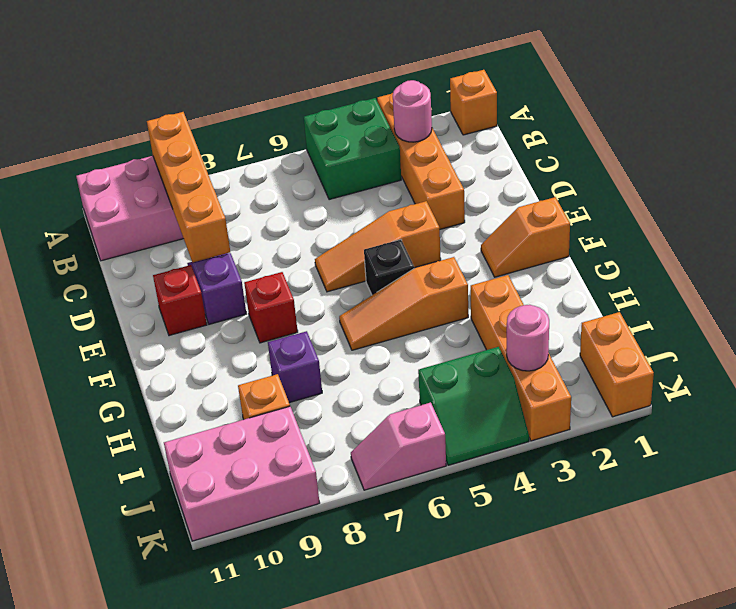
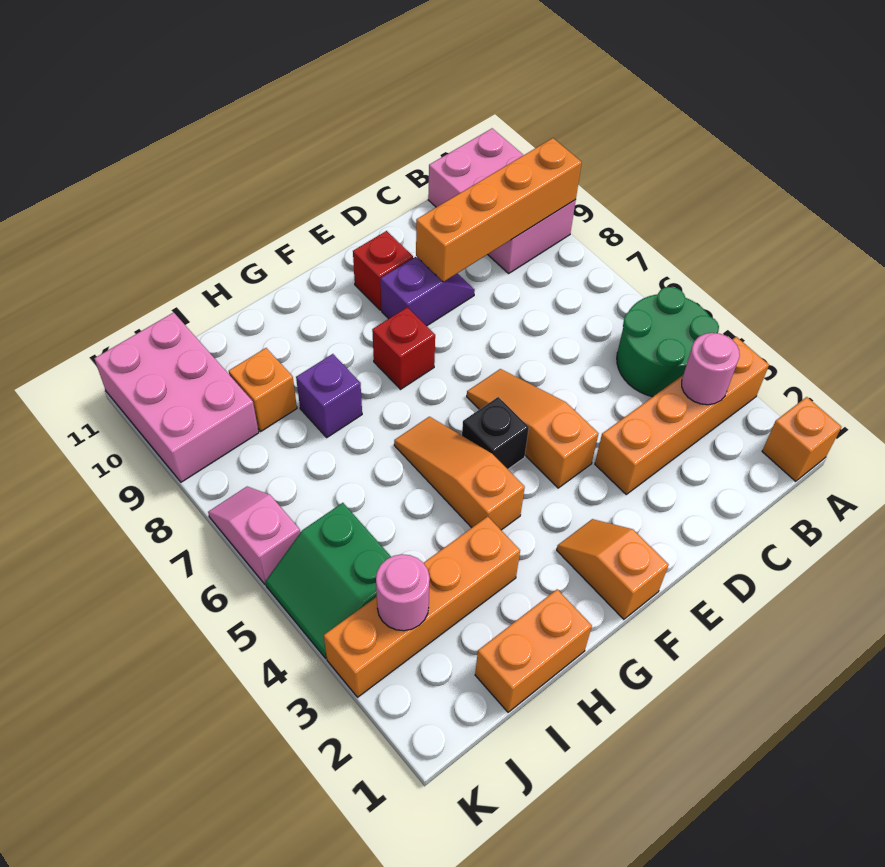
green brick A4:B5 level 1 -> green round brick A4:B5 level 1
orange brick J1:K1 level 1 -> orange brick H1:I1 level 1

